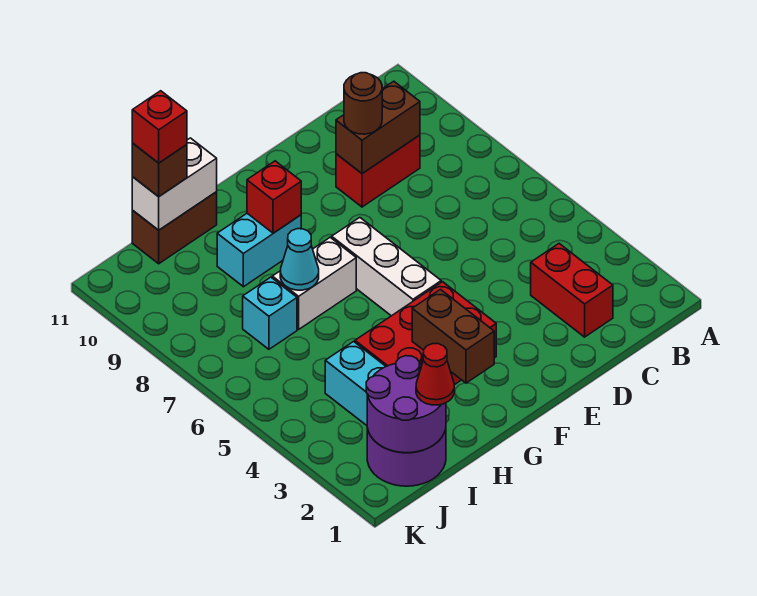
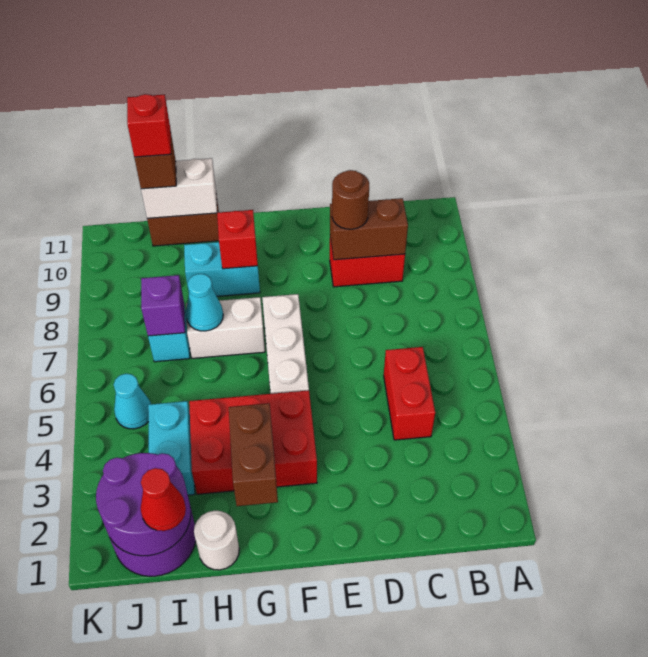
red brick C2:C3 level 1 -> red brick C4:C5 level 1
none -> white round brick H1 level 1
none -> purple brick I7 level 2
none -> cyan cone J5 level 1

